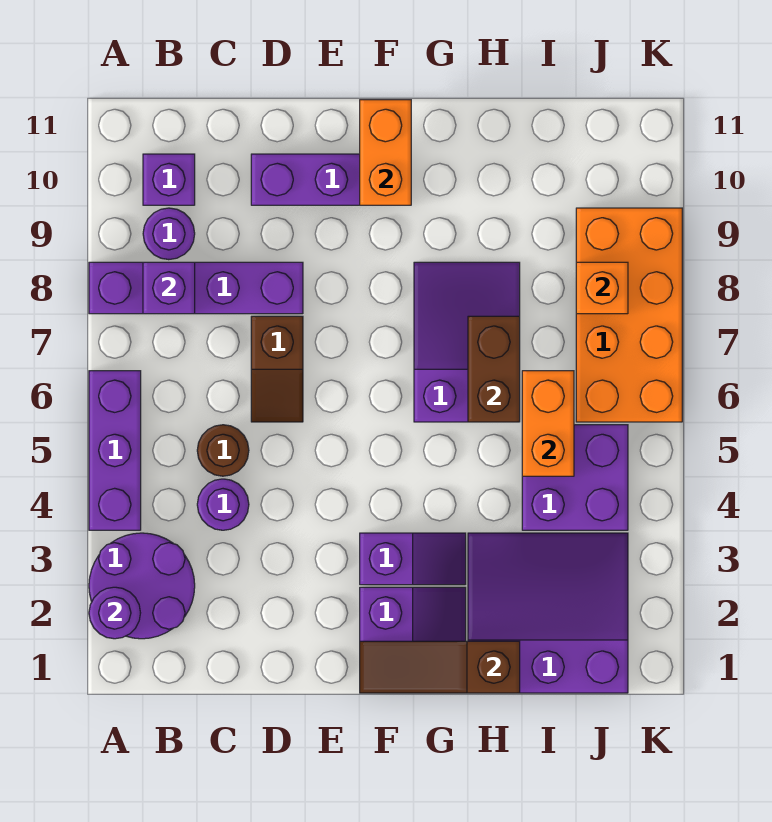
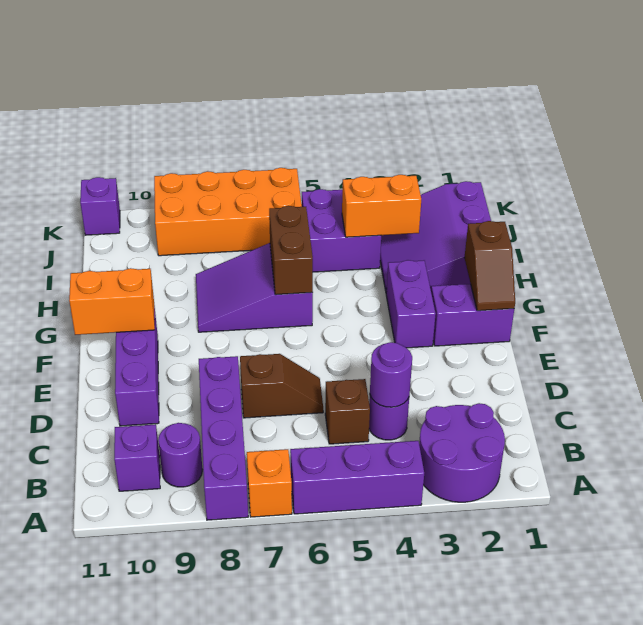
purple round brick A2 level 2 -> purple round brick C4 level 2
purple brick B8 level 2 -> purple brick K11 level 1
brown round brick C5 level 1 -> brown brick C5 level 1
brown slope F1:H1 level 2 top H -> brown slope F1:G1 level 2 top G
purple slope F3:G3 level 1 top F -> purple brick F3:G3 level 1
brown brick H6:H7 level 2 -> brown brick G6:H6 level 2
orange brick I5:I6 level 2 -> orange brick I3:I4 level 2
orange brick J8 level 2 -> orange brick A7 level 1

